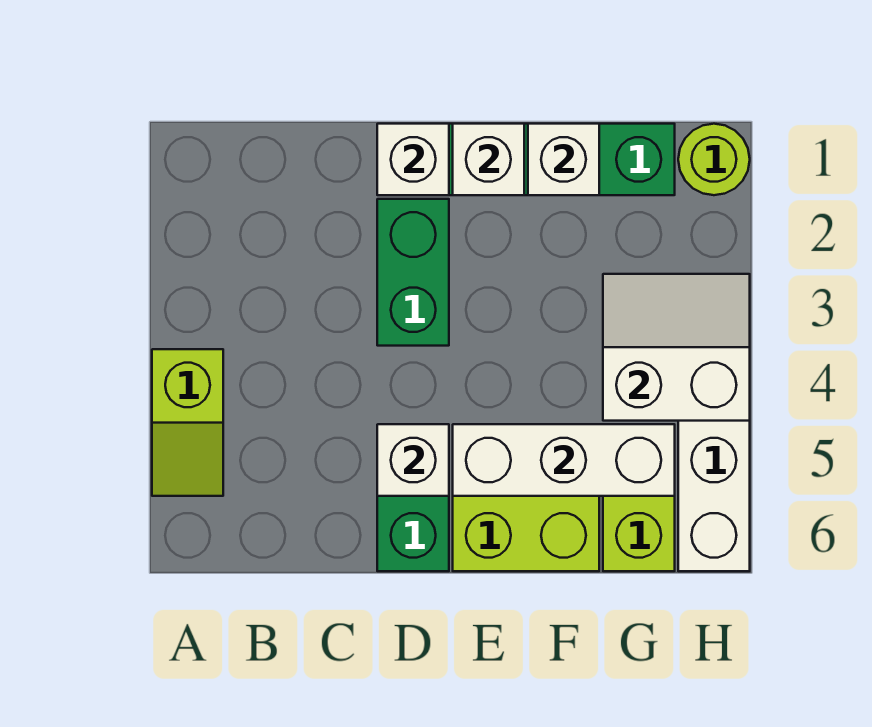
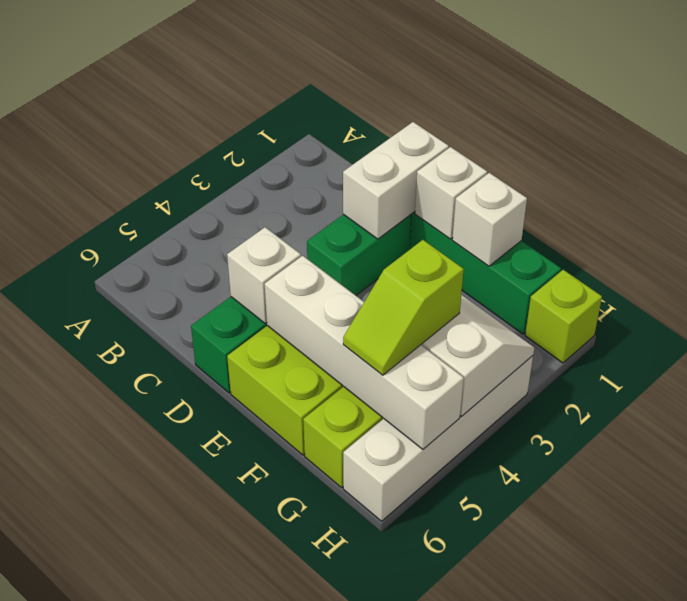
lime slope A4:A5 level 1 top 4 -> lime slope G4:G5 level 3 top 4
white brick D1 level 2 -> white brick D1:D2 level 2
white brick E5:G5 level 2 -> white brick E5:H5 level 2
lime round brick H1 level 1 -> lime brick H1 level 1

